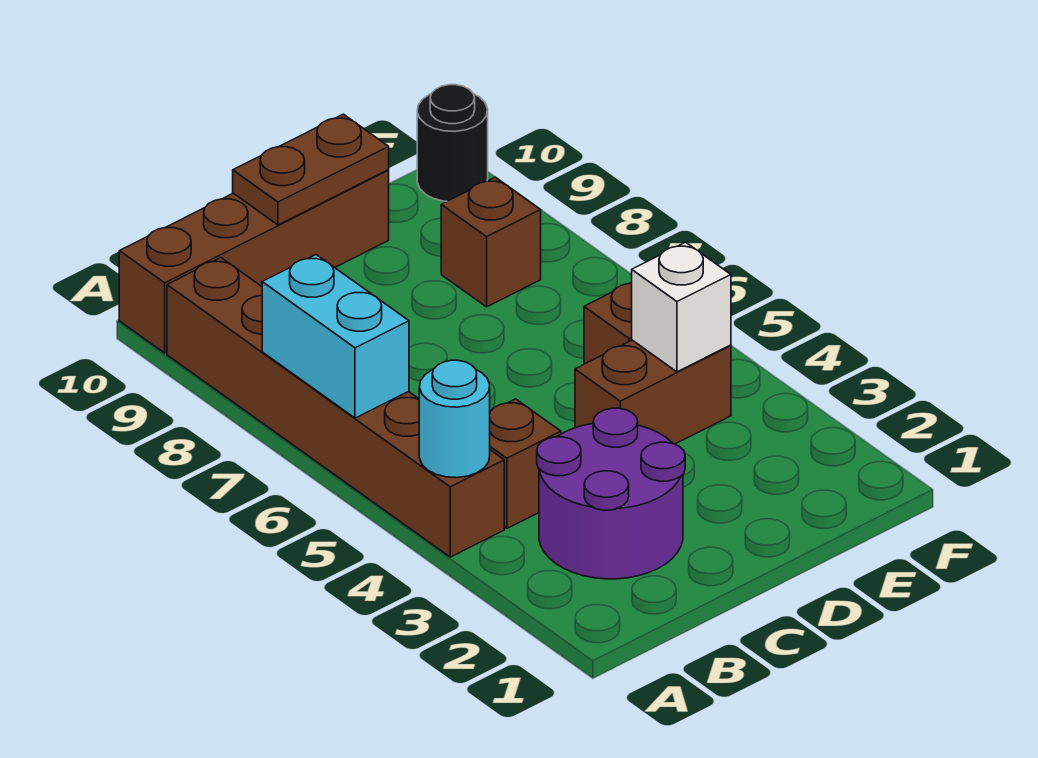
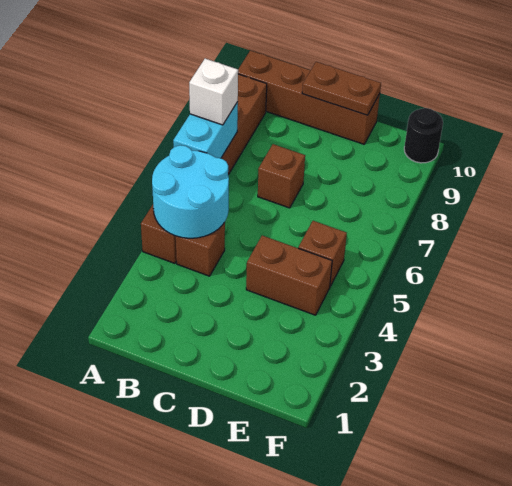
cyan round brick A4 level 2 -> cyan round brick A4:B5 level 2
purple round brick B2:C3 level 1 -> none
white brick E4 level 2 -> white brick A7 level 3
brown brick E8 level 1 -> brown brick C7 level 1

